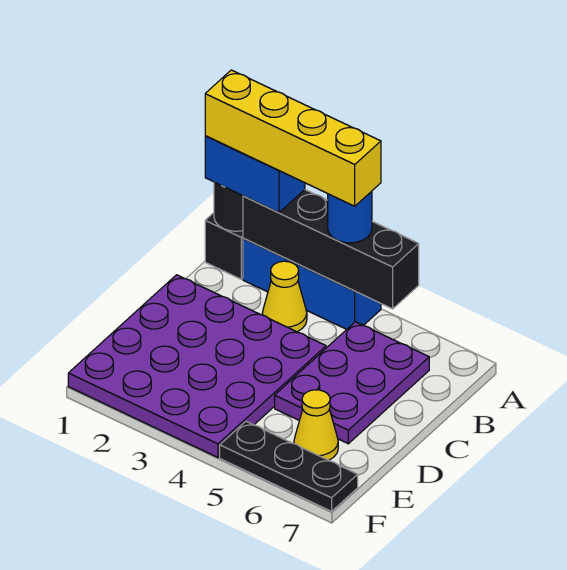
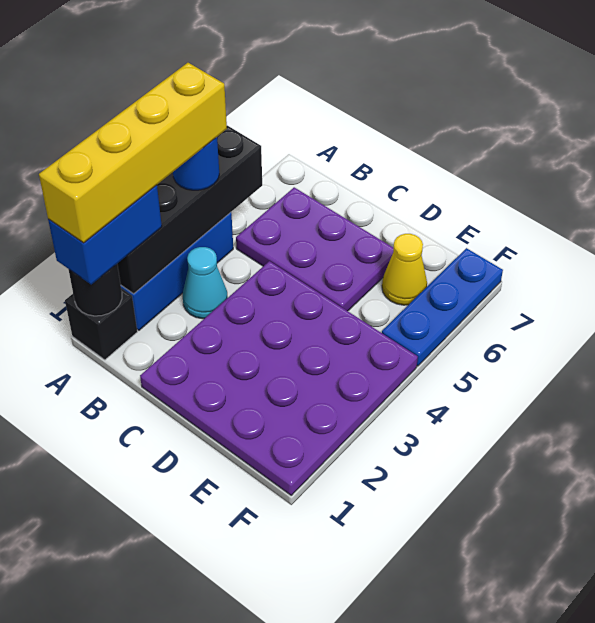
yellow cone B3 level 1 -> cyan cone B3 level 1
black plate F5:F7 level 1 -> blue plate F5:F7 level 1

